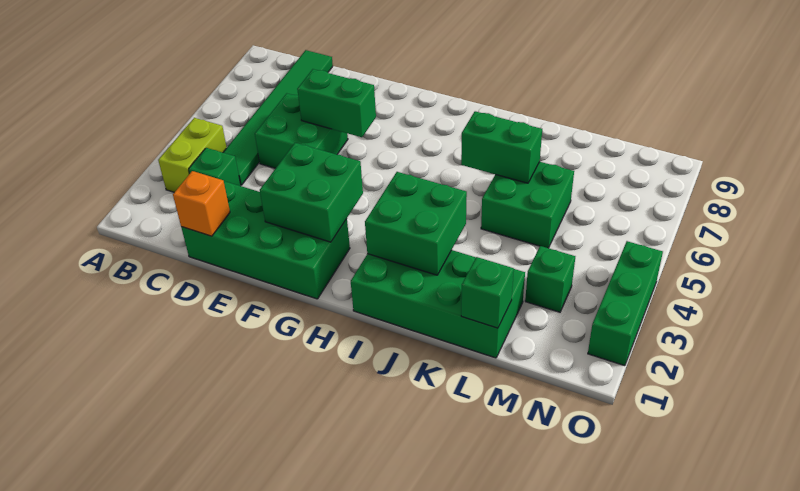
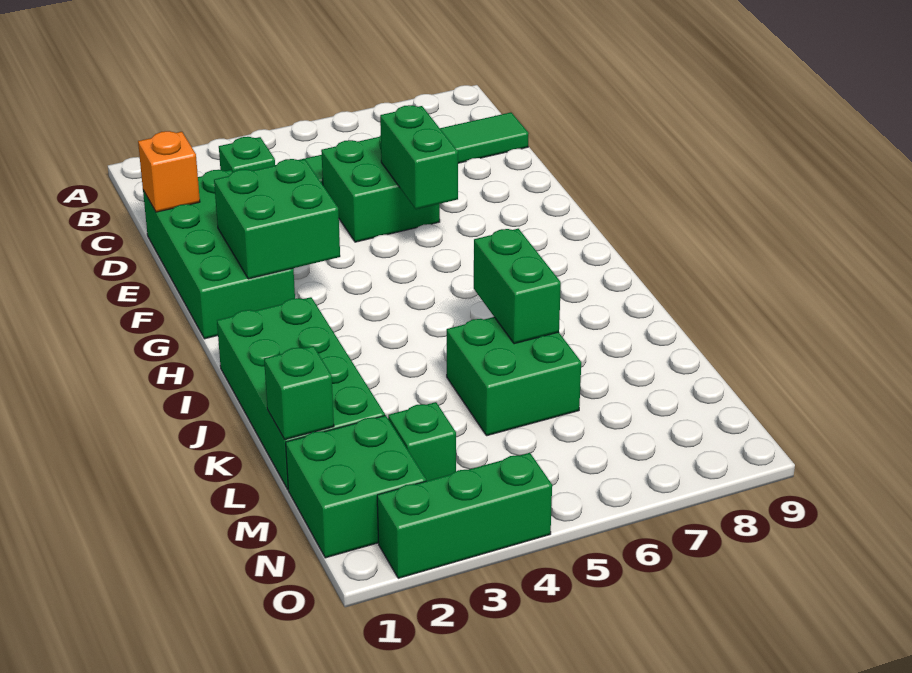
lime brick B3:B4 level 1 -> none
green brick I2:J3 level 2 -> green brick M1:N2 level 1

